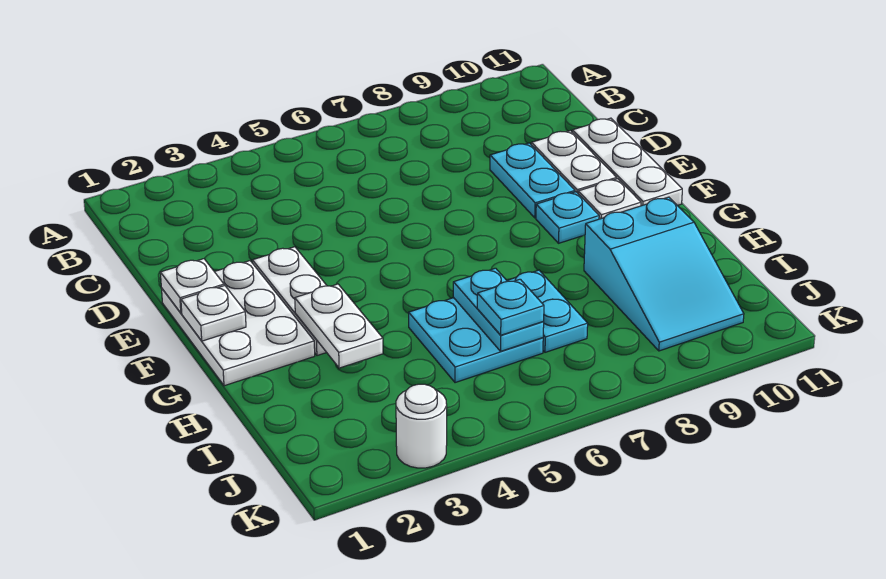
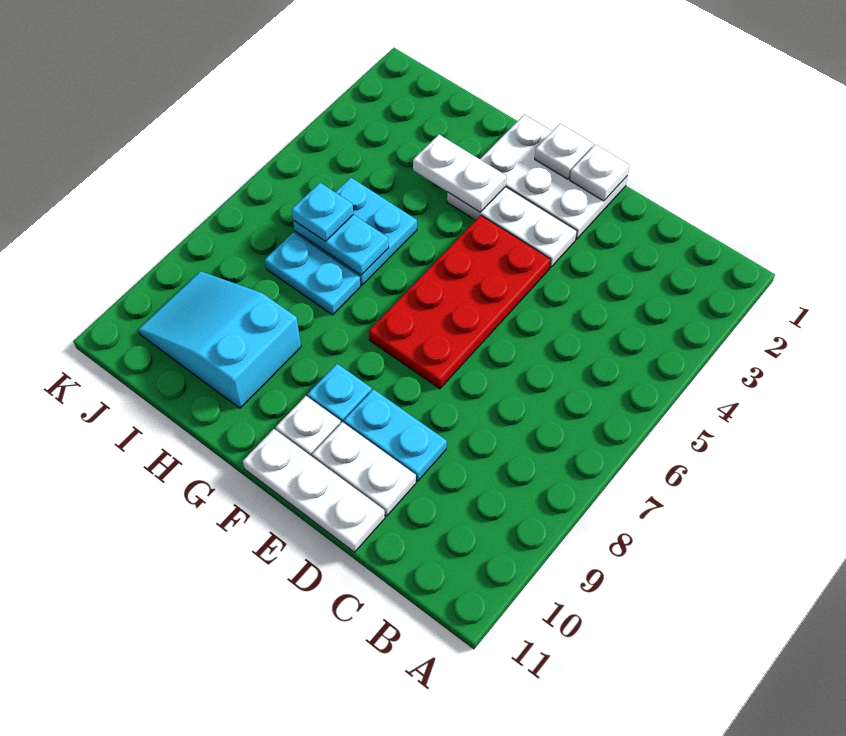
none -> red plate E4:F7 level 1
white round brick K3 level 1 -> none

